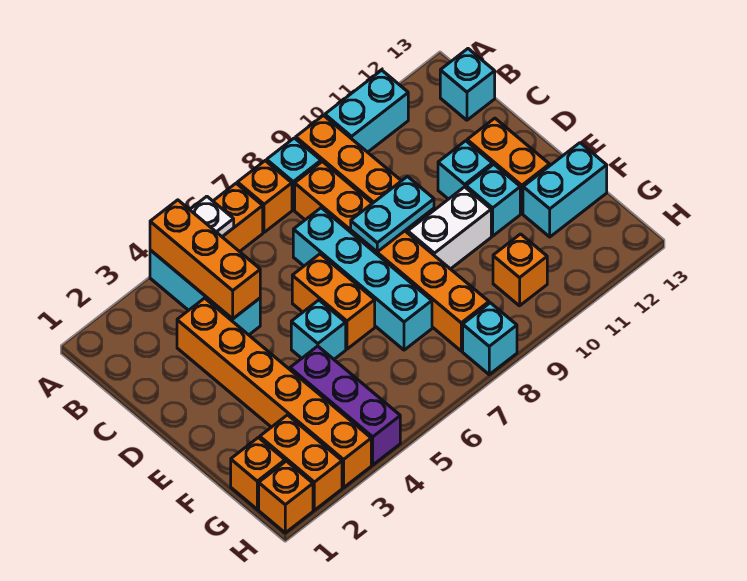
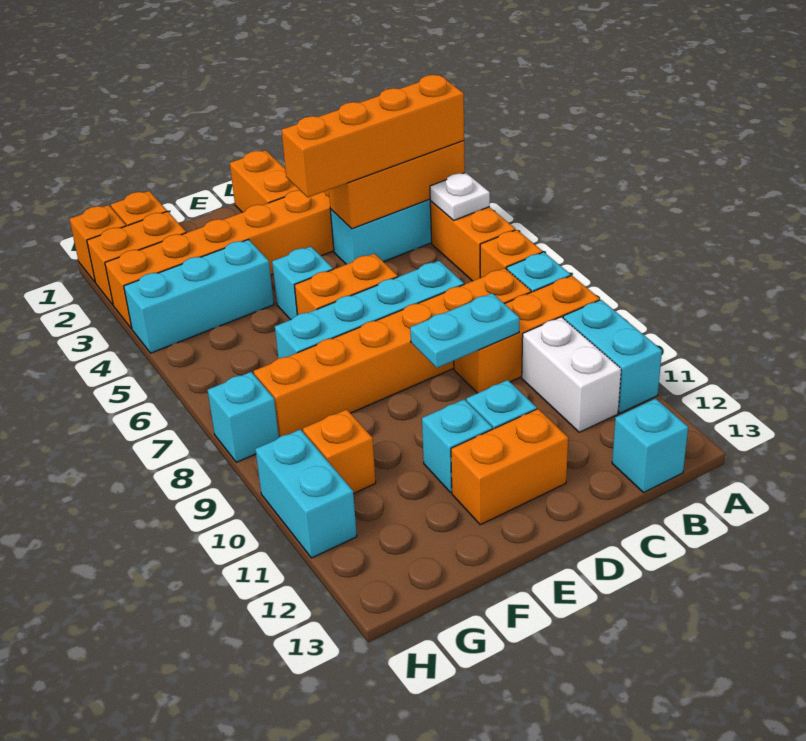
none -> orange brick A4:D4 level 3
none -> orange brick D1:D2 level 1
cyan plate D8:D9 level 2 -> cyan plate C9:D9 level 2
white brick E9:E10 level 1 -> white brick B10:B11 level 1
purple brick F4:H4 level 1 -> cyan brick F4:H4 level 1
cyan brick F12:F13 level 1 -> cyan brick H10:H11 level 1

